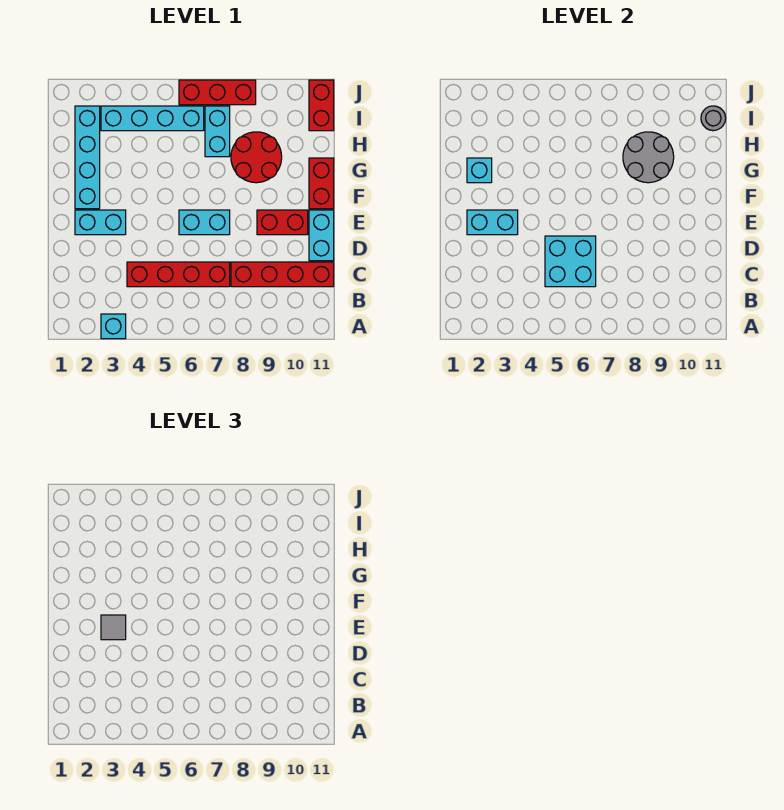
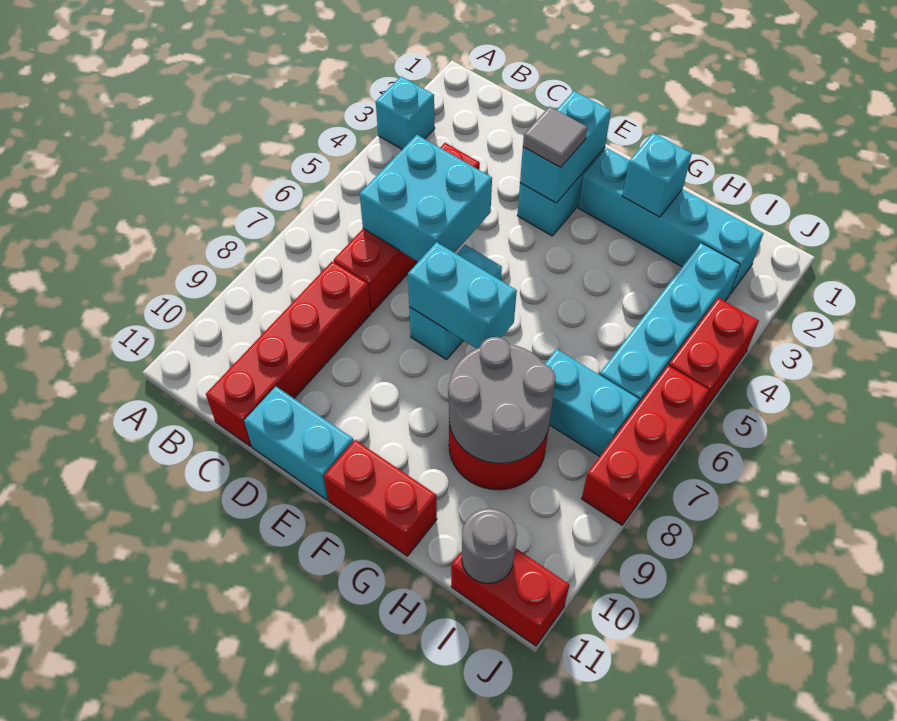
none -> cyan brick E7:F7 level 2
red brick E9:E10 level 1 -> red brick J4:J5 level 1

